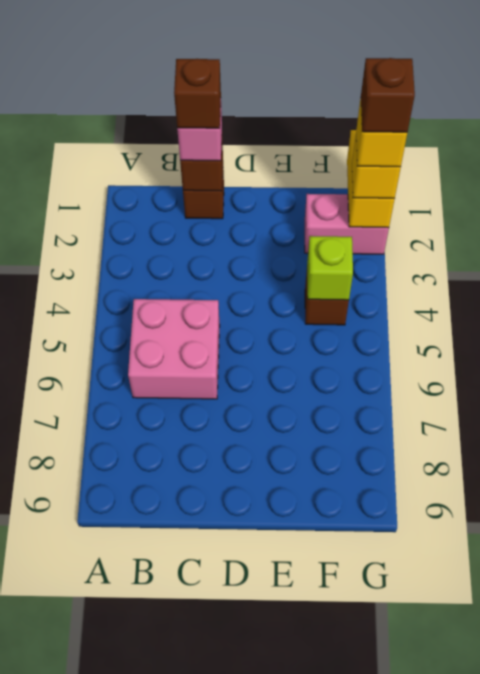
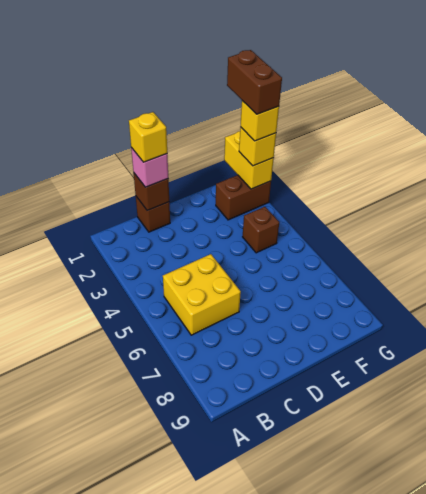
pink brick B5:C6 level 1 -> yellow brick B5:C6 level 1
brown brick C1 level 4 -> yellow brick C1 level 4
pink brick F2:G2 level 1 -> brown brick F2:G2 level 1
lime brick F4 level 2 -> none
brown brick G2 level 5 -> brown brick G1:G2 level 5

